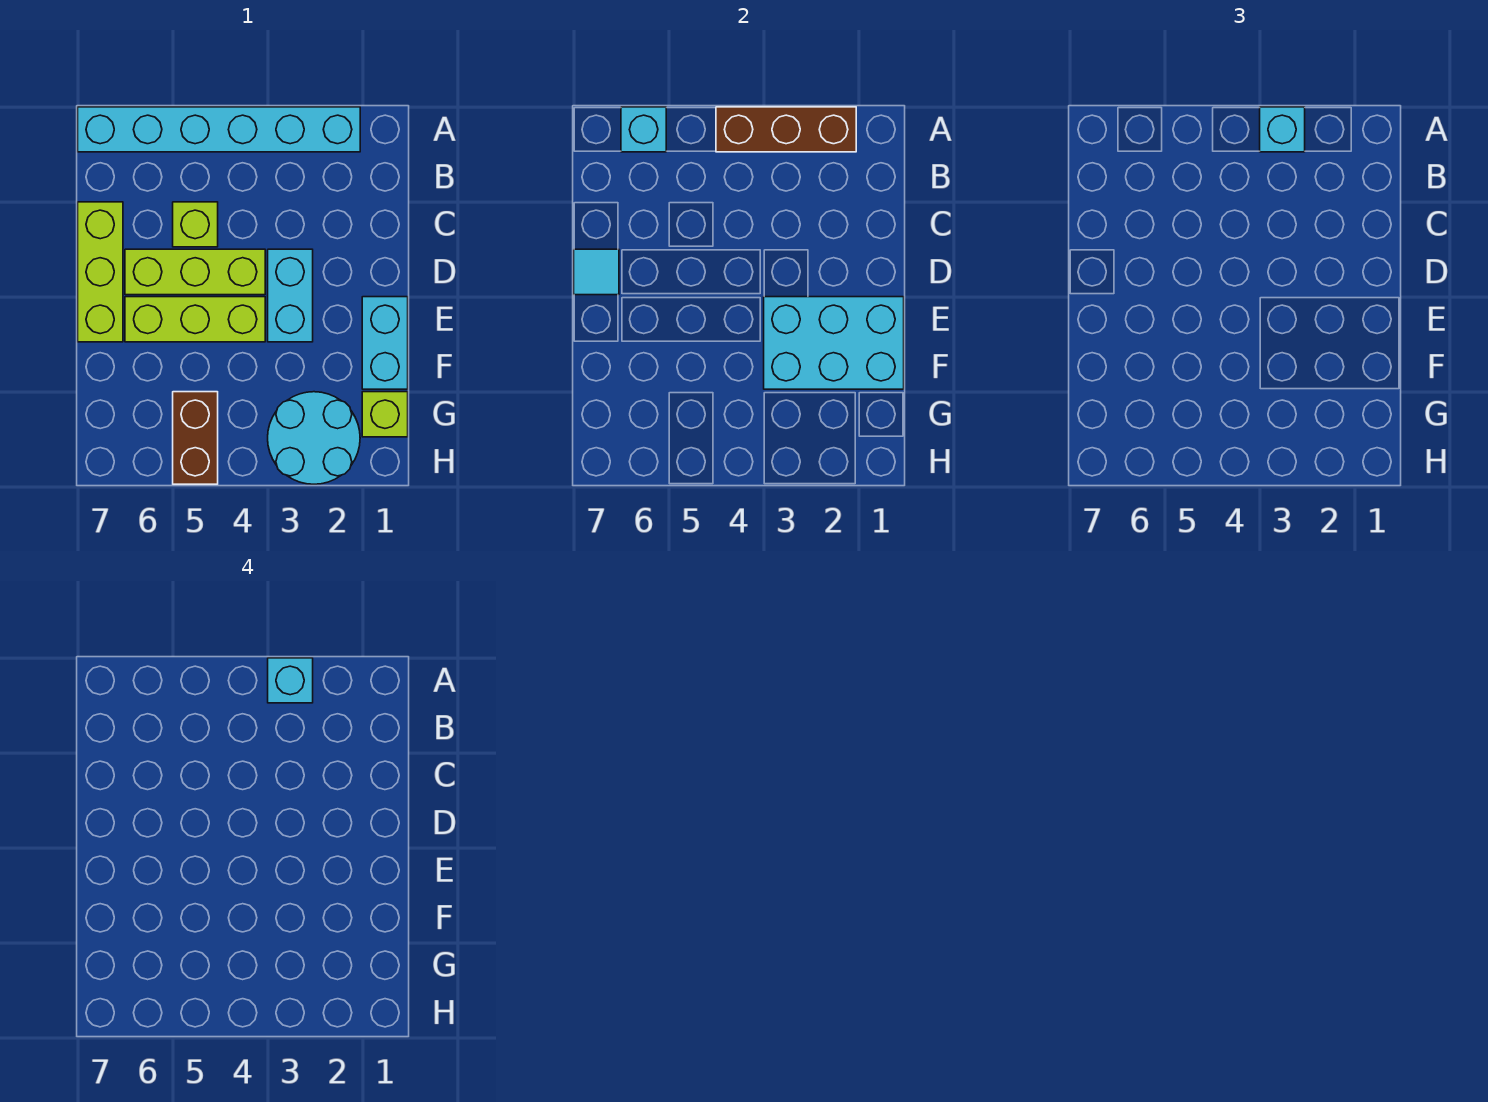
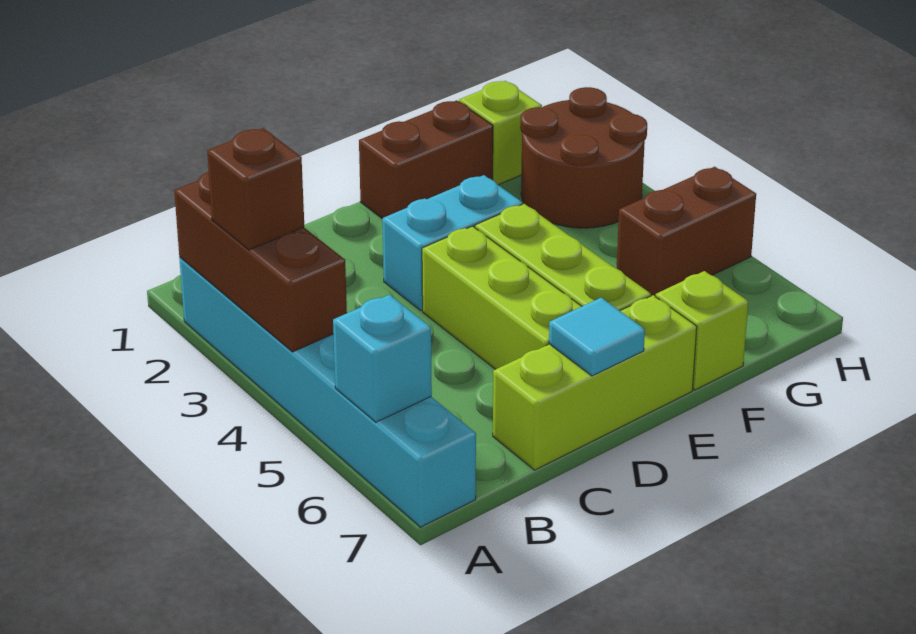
cyan brick A3 level 3 -> brown brick A3 level 3
cyan brick A3 level 4 -> none
lime brick C5 level 1 -> lime brick F7 level 1
cyan brick E1:F1 level 1 -> brown brick E1:F1 level 1
cyan brick E1:F3 level 2 -> none
cyan round brick G2:H3 level 1 -> brown round brick G2:H3 level 1

